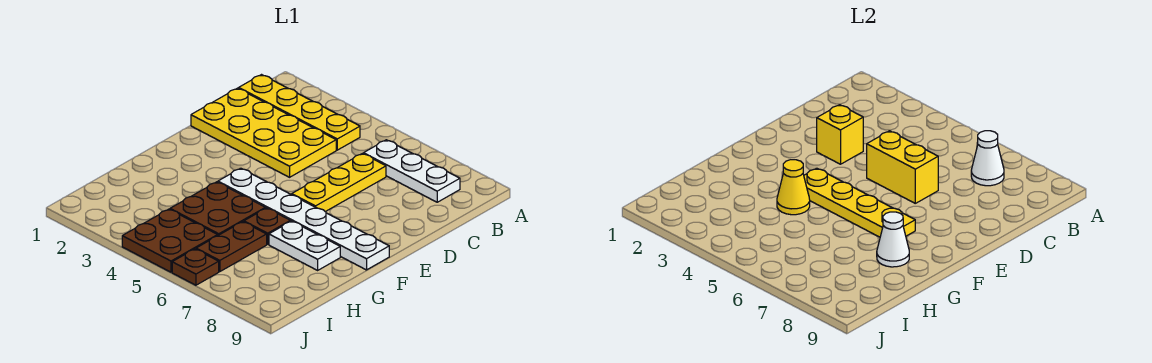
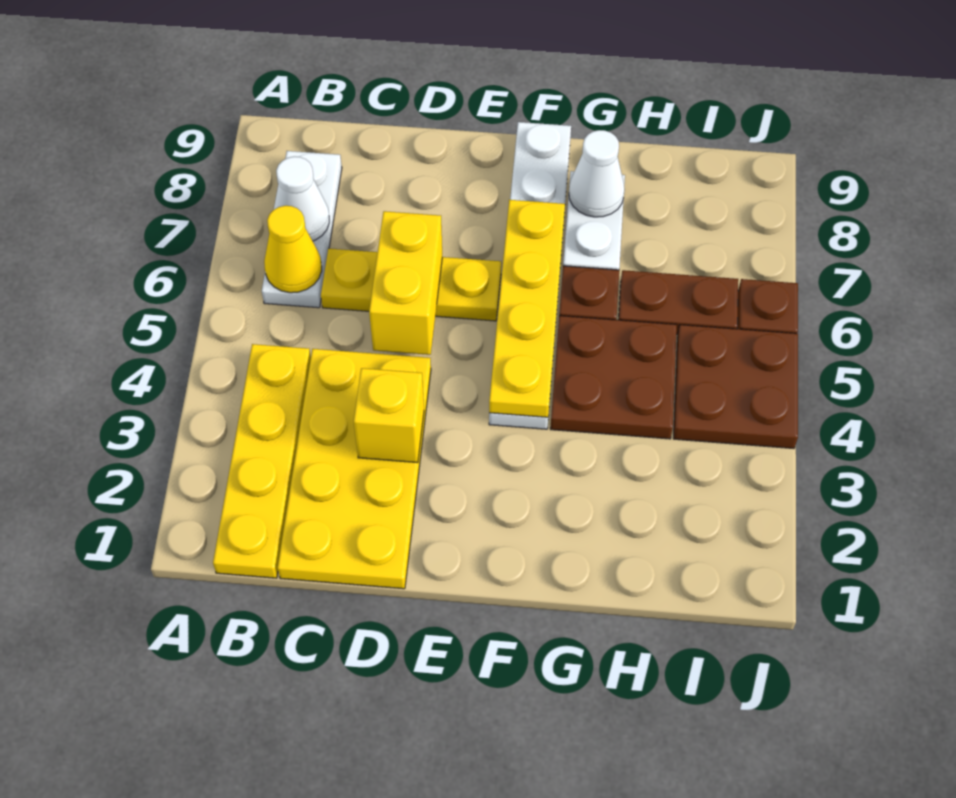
yellow cone G4 level 2 -> yellow cone B6 level 2

